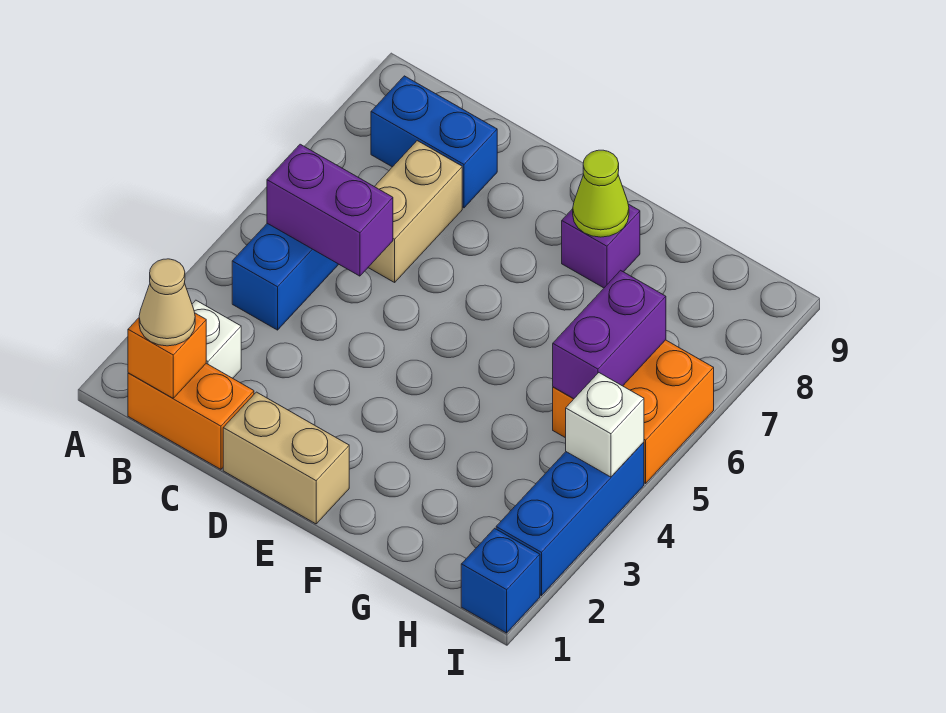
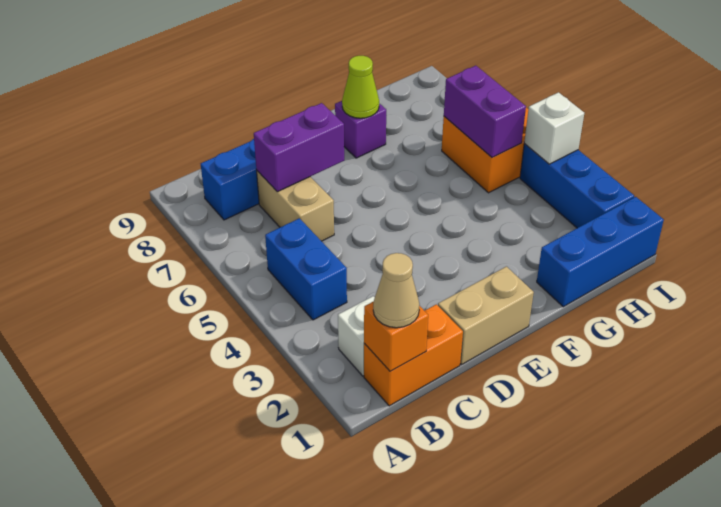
purple brick B5:C5 level 2 -> purple brick C7:D7 level 2
blue brick I1 level 1 -> blue brick G1:I1 level 1

